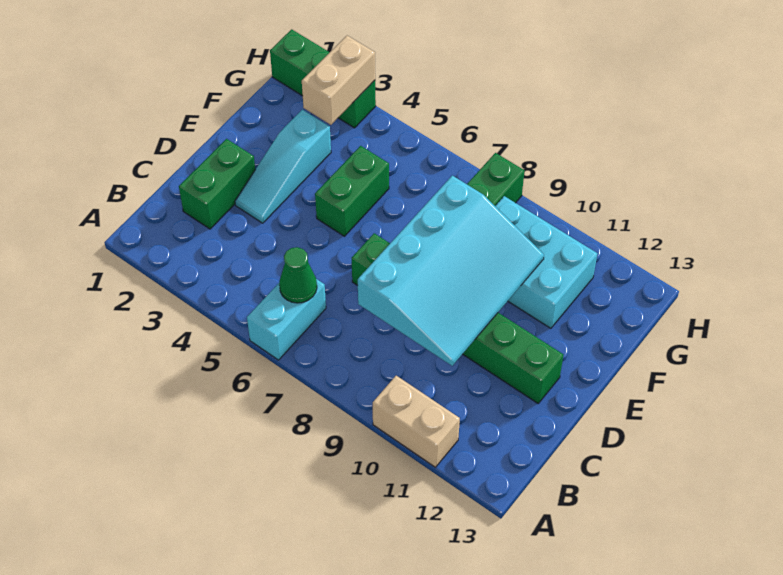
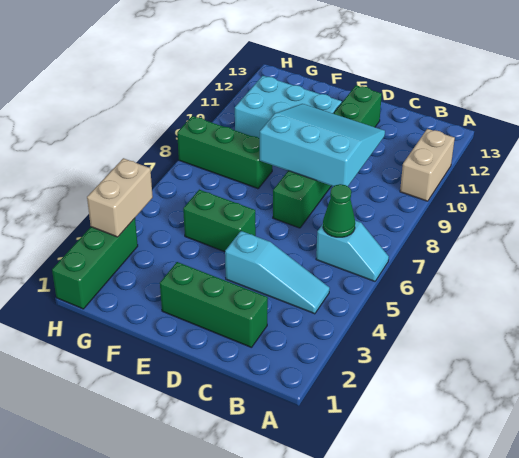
cyan brick A6:B6 level 1 -> cyan slope A6:B6 level 1 top B
green brick C2:D2 level 1 -> green brick C2:E2 level 1
cyan slope C8:F10 level 2 top 8 -> cyan slope C8:E10 level 2 top 8
cyan slope D3:F3 level 1 top F -> cyan slope B4:D4 level 1 top D
cyan brick F9:G11 level 1 -> cyan brick E10:G11 level 1
tan brick G3:H3 level 2 -> tan brick H3:H4 level 2

